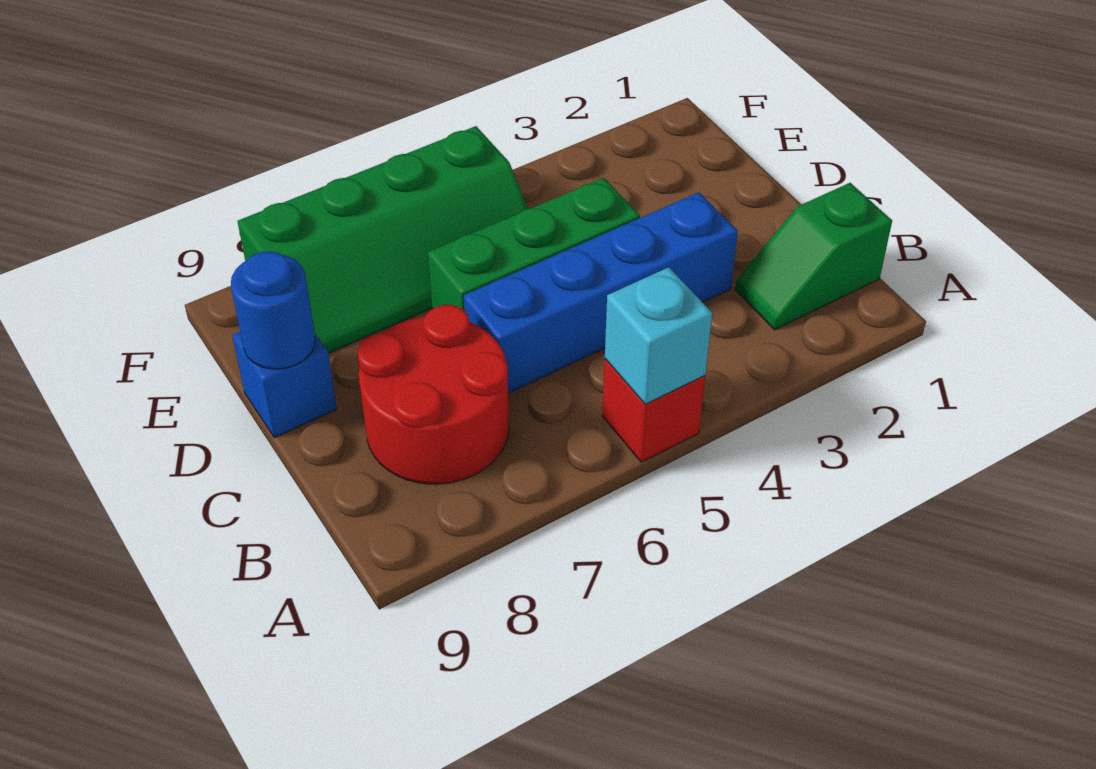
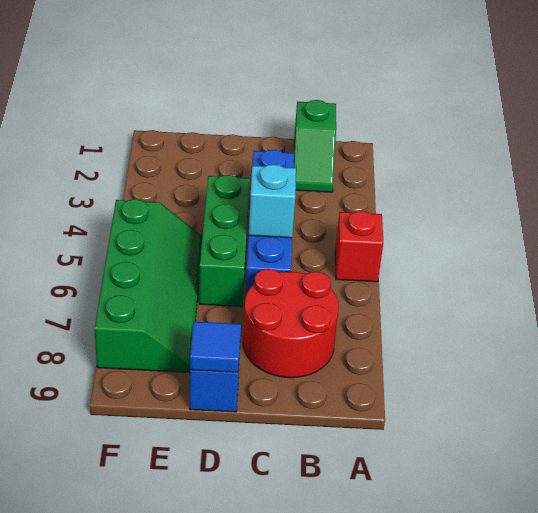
cyan brick A5 level 2 -> cyan brick C5 level 2
blue round brick D9 level 2 -> blue tile D9 level 2

